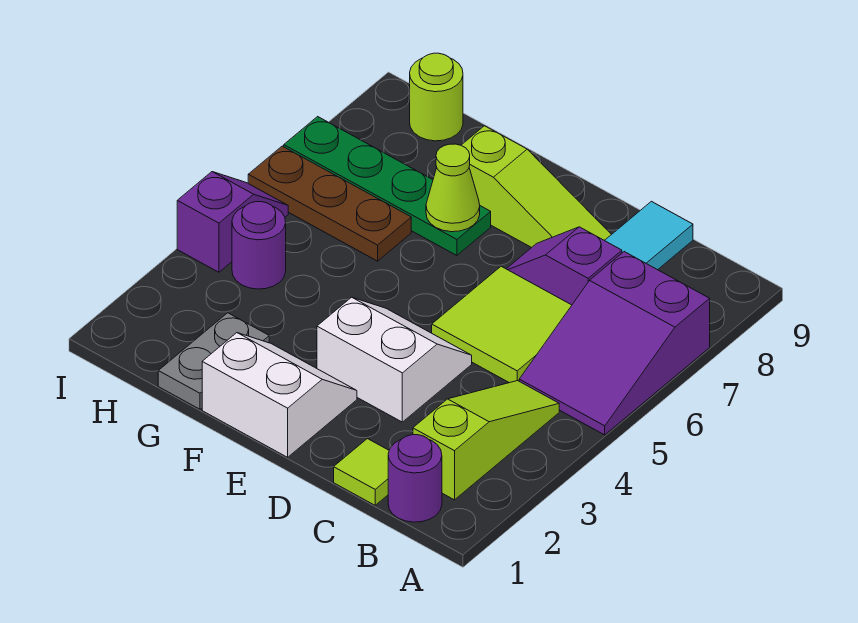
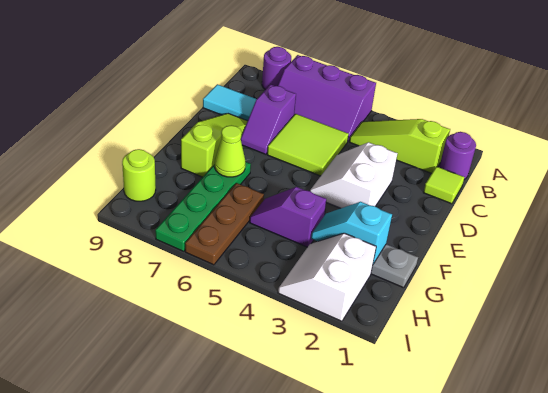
purple slope A5:B7 level 1 top 7 -> purple slope A5:B7 level 1 top A
white slope E1:F2 level 1 top 1 -> white slope H2:I3 level 1 top 2
none -> cyan slope G2:G3 level 2 top 2
purple round brick H4 level 1 -> purple round brick A8 level 1
purple slope I4:I5 level 1 top 4 -> purple slope G4:G5 level 1 top 4

